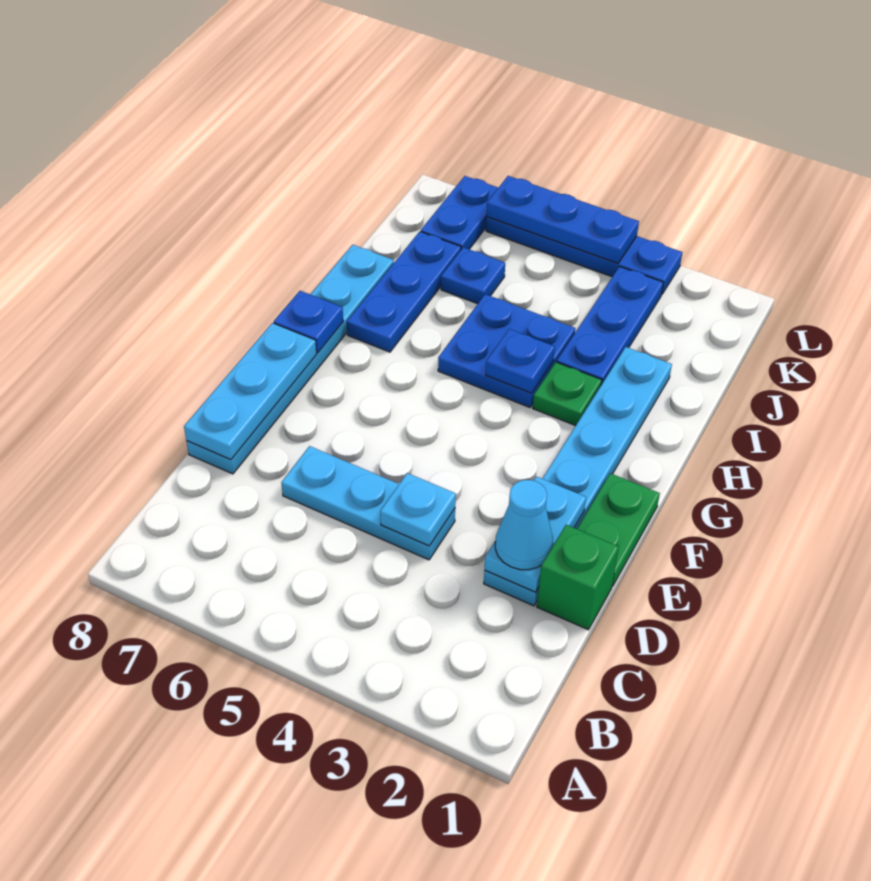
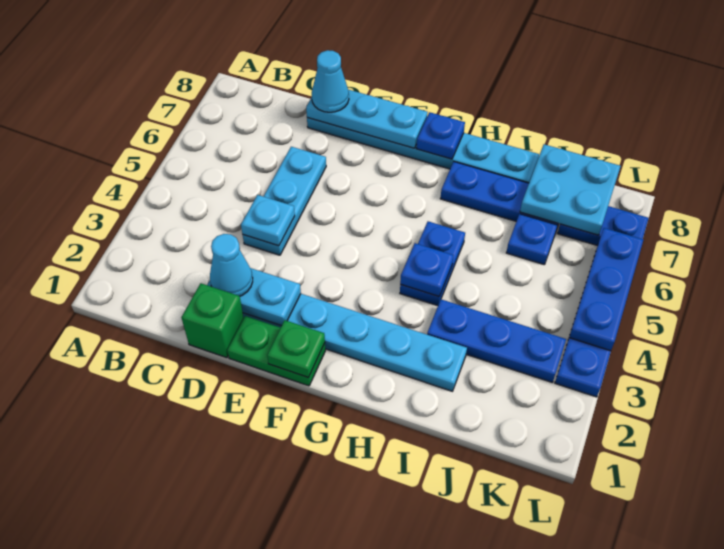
none -> cyan cone D8 level 3
green plate H3 level 1 -> green plate F1 level 2
blue plate H4:I5 level 1 -> blue plate H4:H5 level 1
none -> cyan plate J7:K8 level 2

